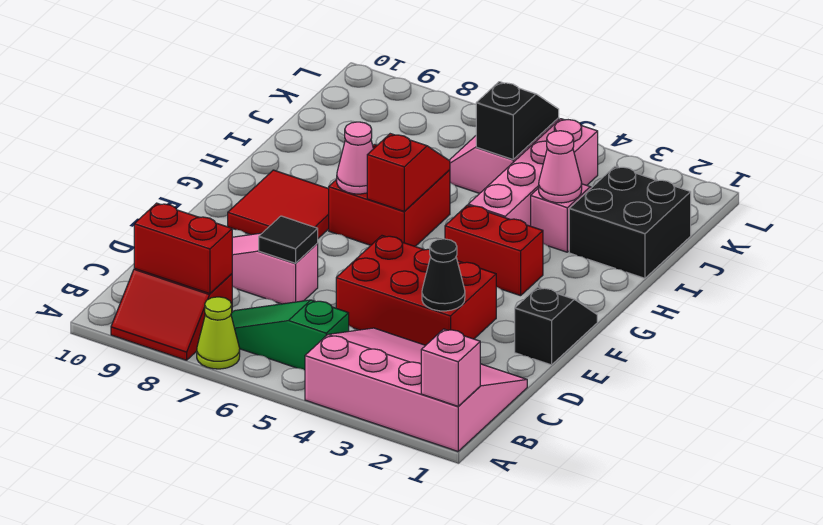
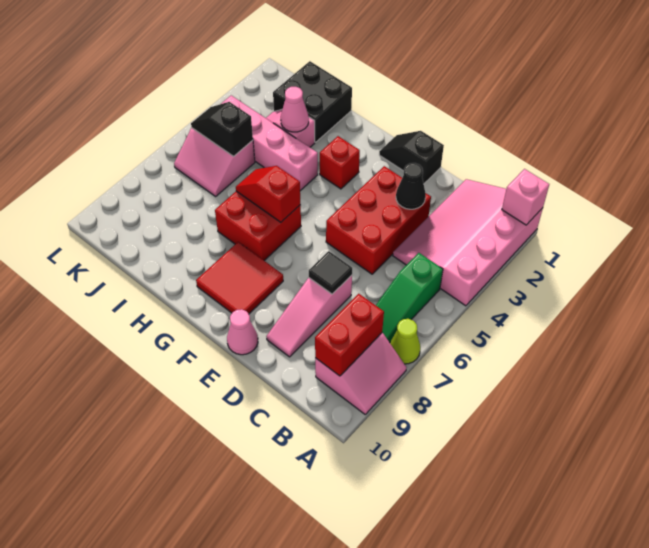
red slope A8:B9 level 1 top B -> pink slope A8:B9 level 1 top B
red brick G3:G4 level 1 -> red brick G3 level 1
pink cone G7 level 2 -> pink cone E10 level 1

